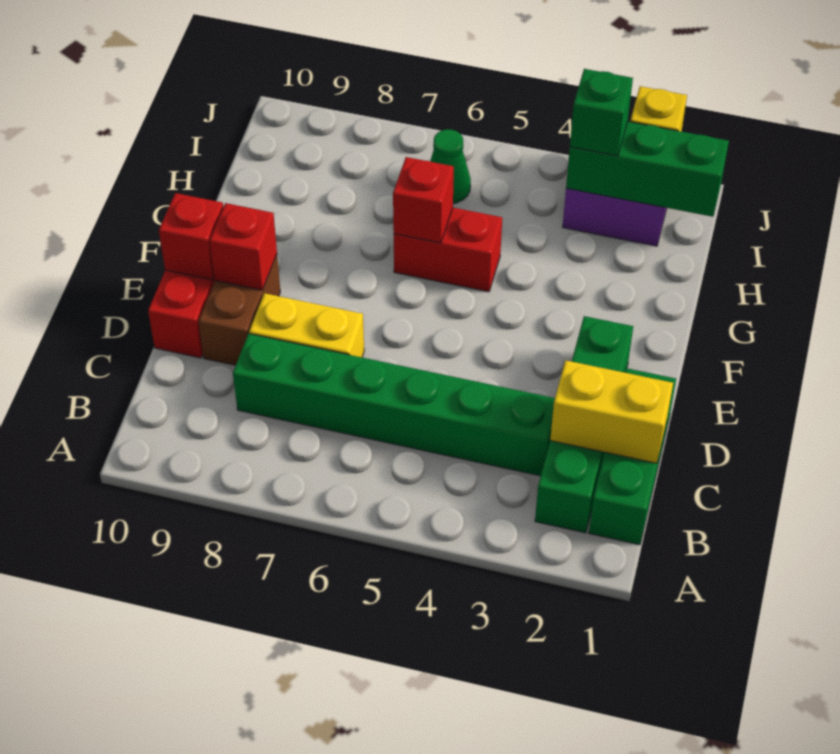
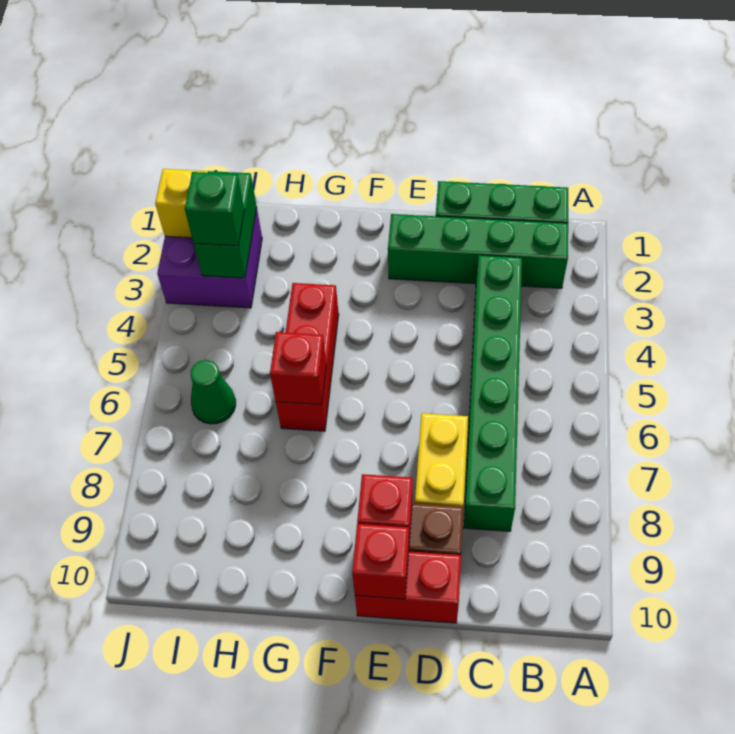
yellow brick C1:C2 level 2 -> none
red brick G5:G6 level 1 -> red brick G4:G6 level 1
green brick I1:I3 level 2 -> green brick I2:I3 level 2

